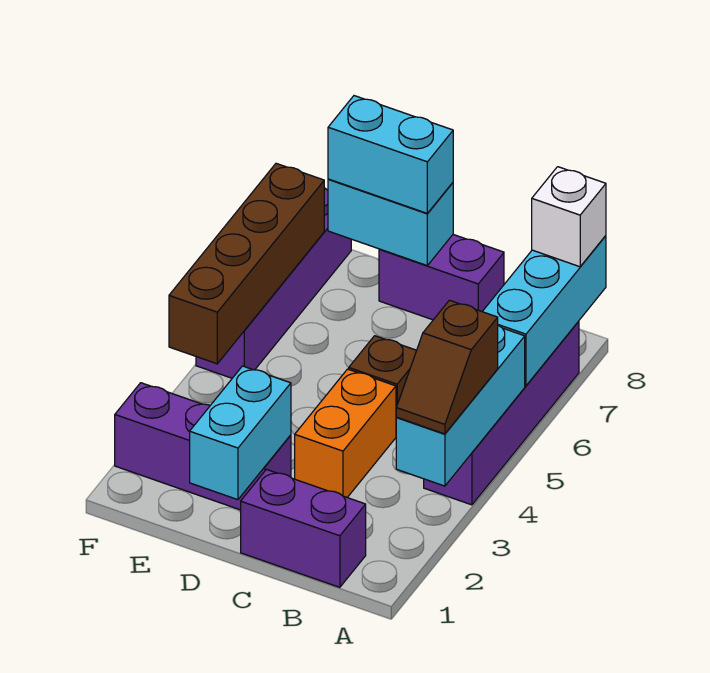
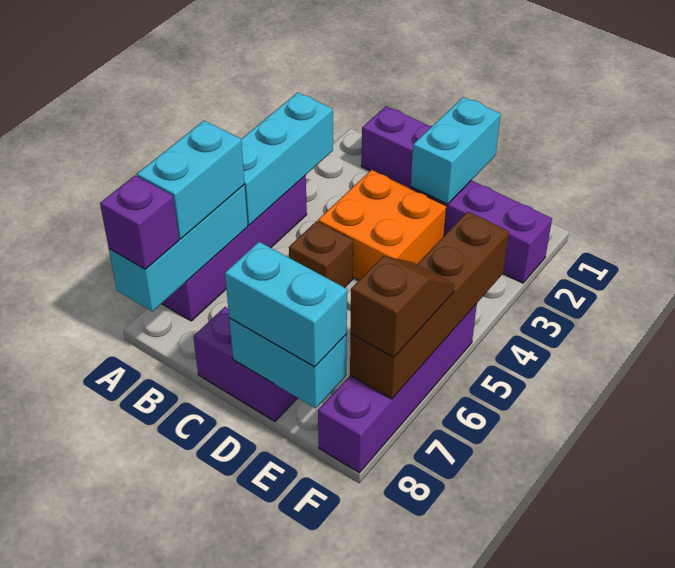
brown slope A3:A4 level 3 top 4 -> brown slope F6:F7 level 3 top 7
none -> cyan brick A6:A7 level 3
white brick A8 level 3 -> purple brick A8 level 3
orange brick C3:C4 level 1 -> orange brick C3:D4 level 1

